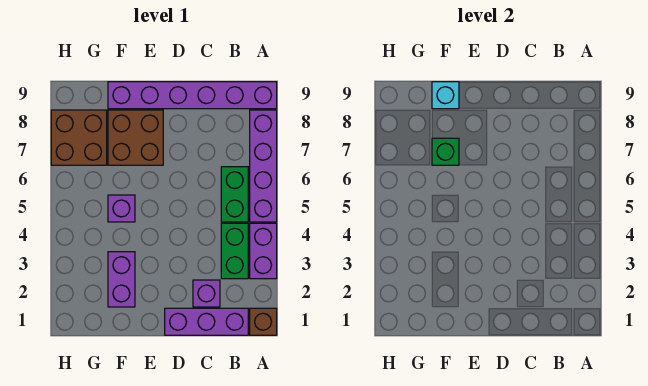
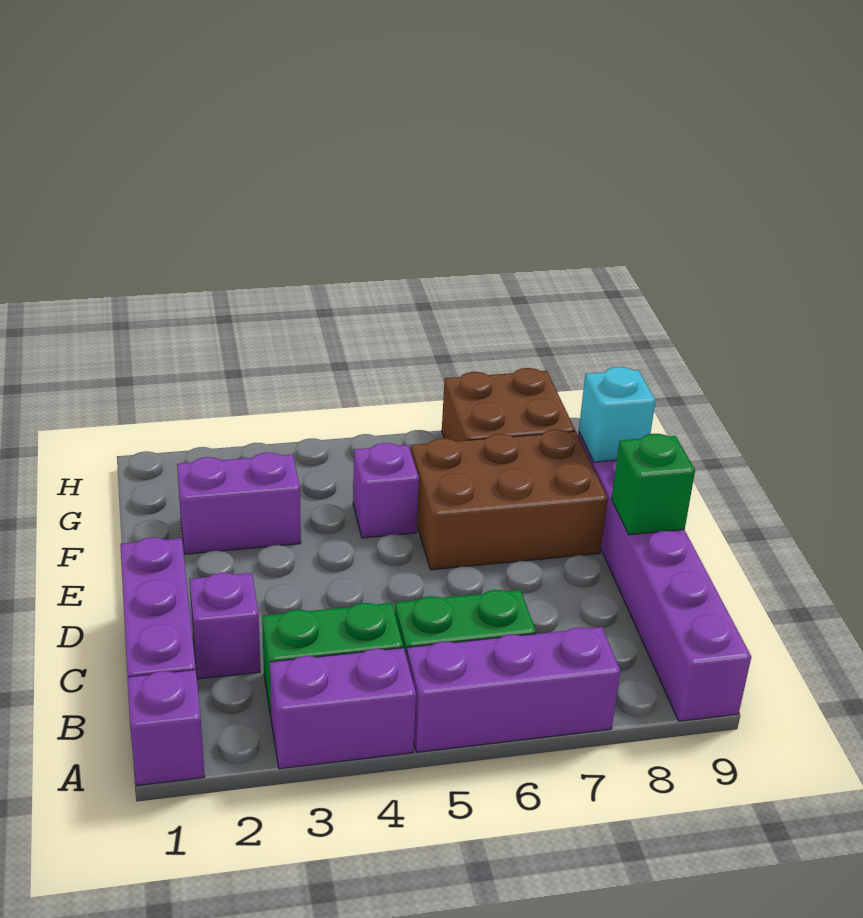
brown brick A1 level 1 -> purple brick A1 level 1
purple brick A5:A8 level 1 -> purple brick A5:A7 level 1
brown brick E7:F8 level 1 -> brown brick E6:F8 level 1
green brick F7 level 2 -> green brick D9 level 2

